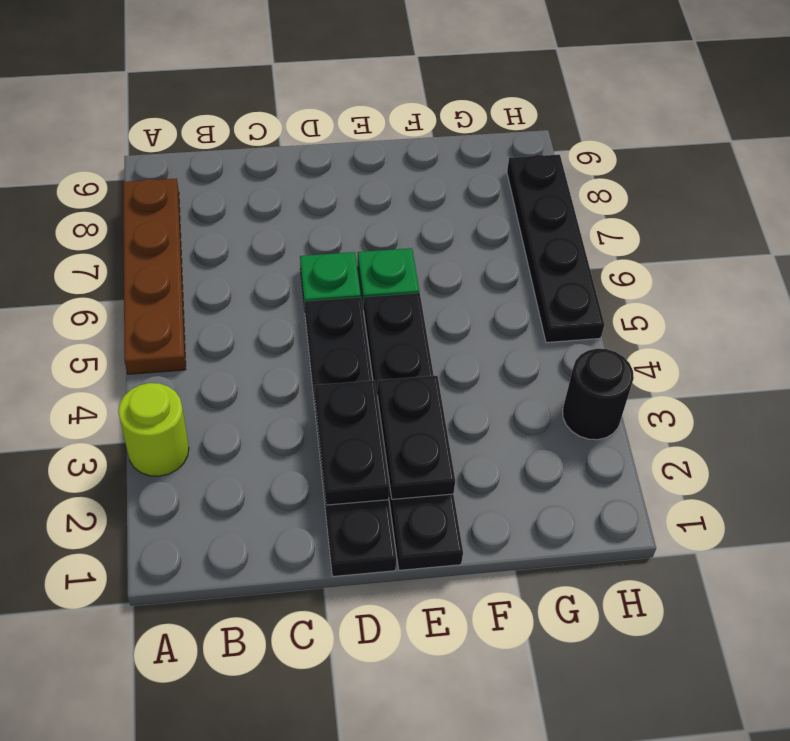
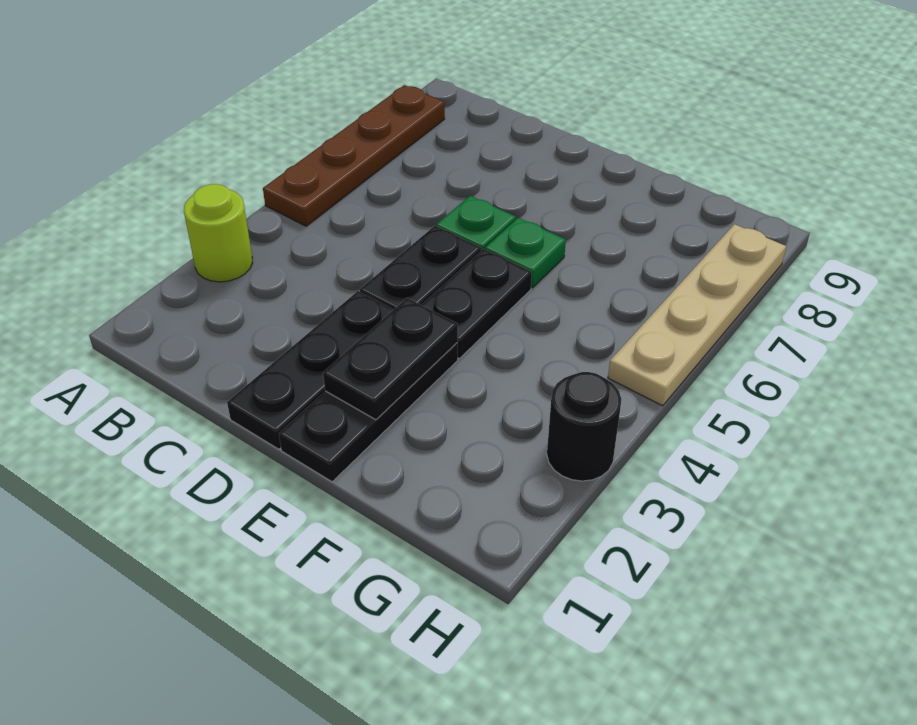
black plate D2:D3 level 2 -> none
black plate H5:H8 level 1 -> tan plate H5:H8 level 1

